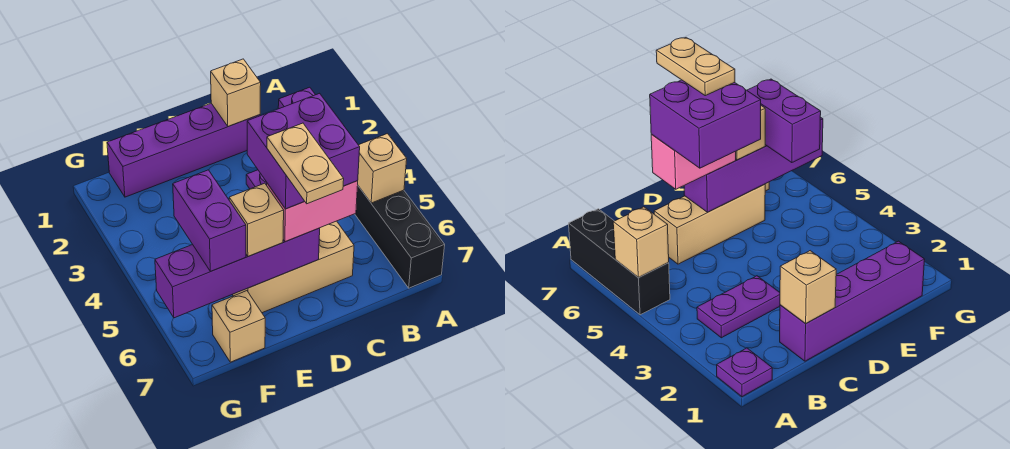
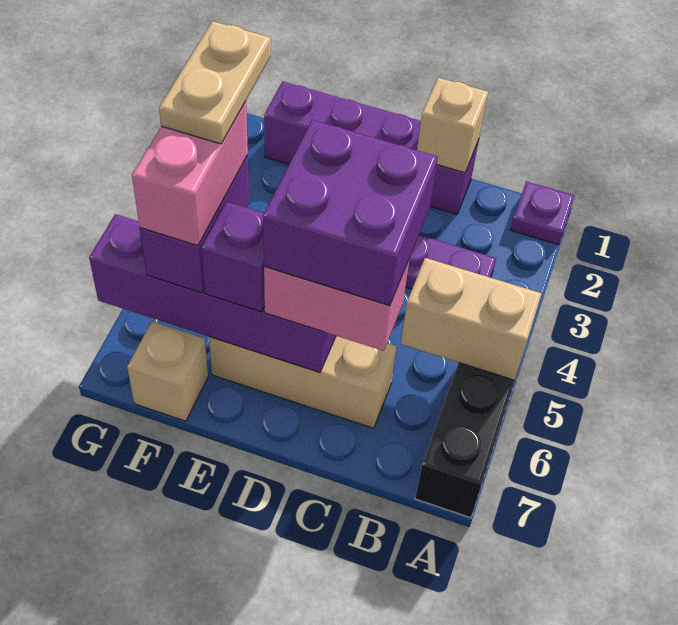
tan brick A5 level 2 -> tan brick A5:B5 level 2
tan plate D6:D7 level 5 -> tan plate F4:F5 level 5
tan brick E6 level 3 -> purple brick E6 level 3
none -> pink brick F5:F6 level 4

